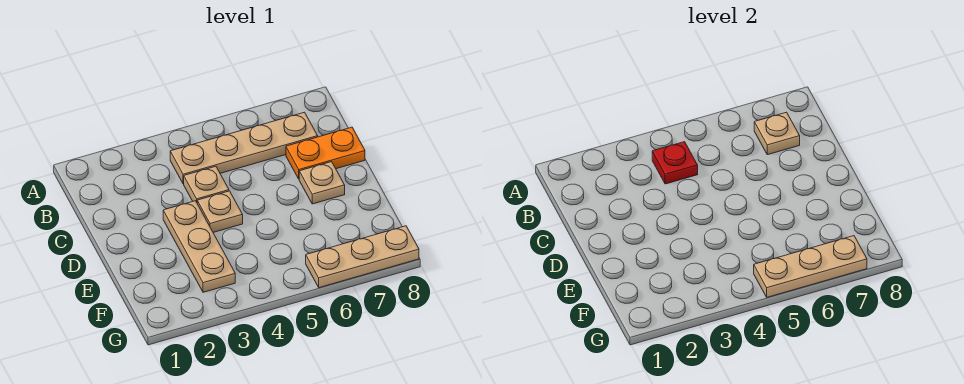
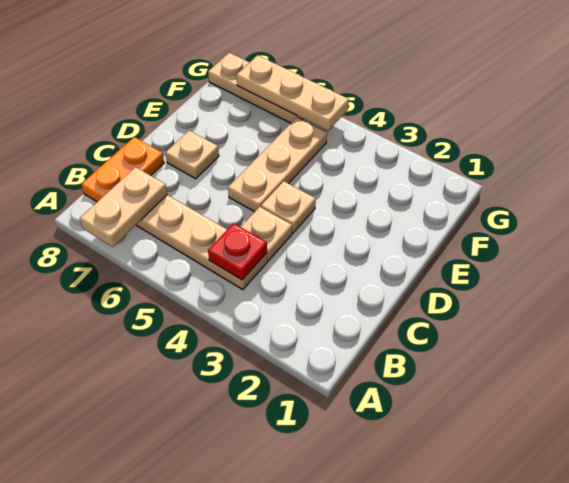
tan plate B7 level 2 -> tan plate A7:B7 level 2
orange plate C7:C8 level 1 -> orange plate B8:C8 level 1
tan plate D3:F3 level 1 -> tan plate D5:F5 level 1

